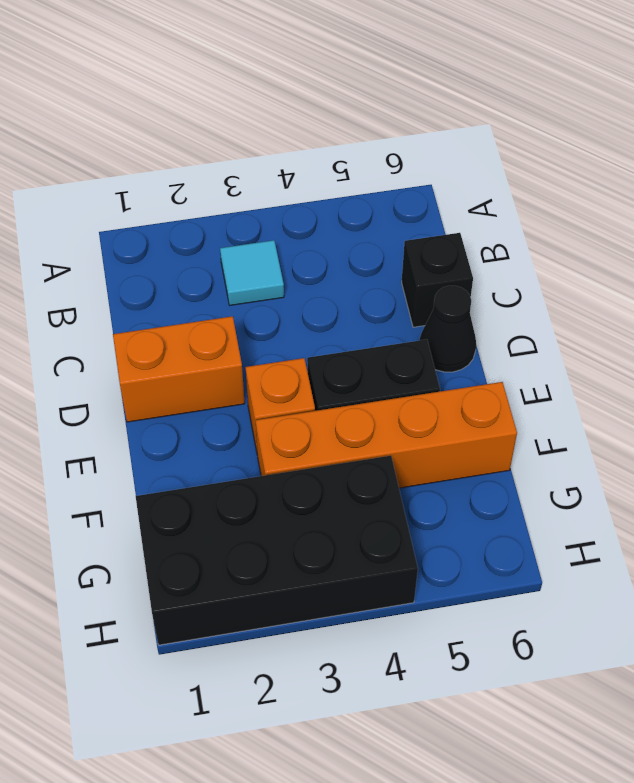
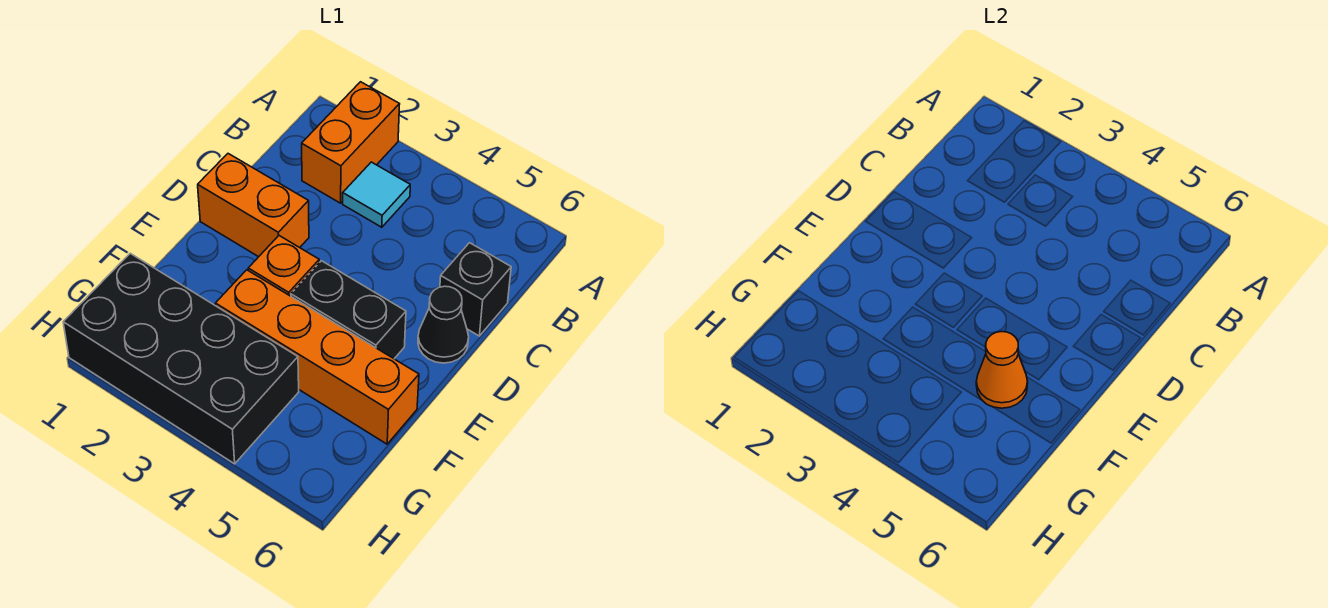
none -> orange brick A2:B2 level 1
none -> orange cone F5 level 2

